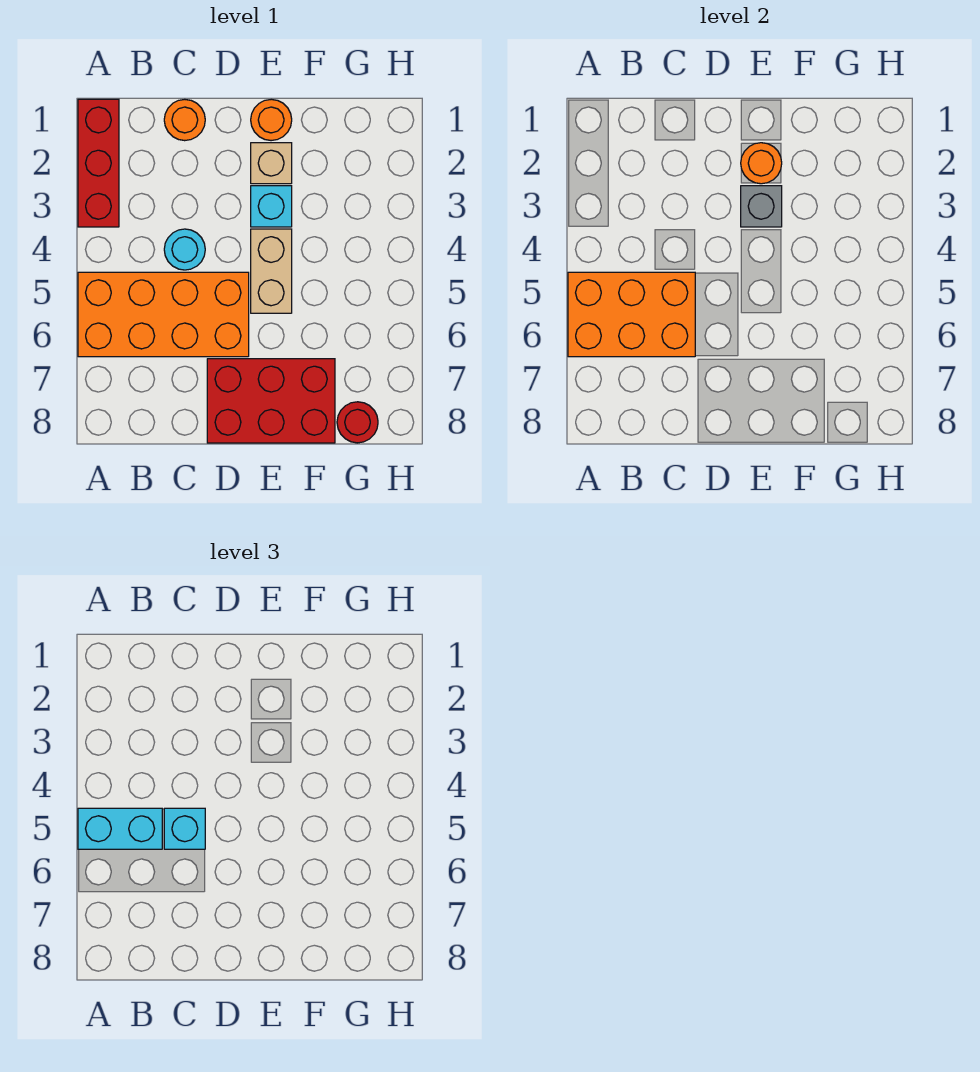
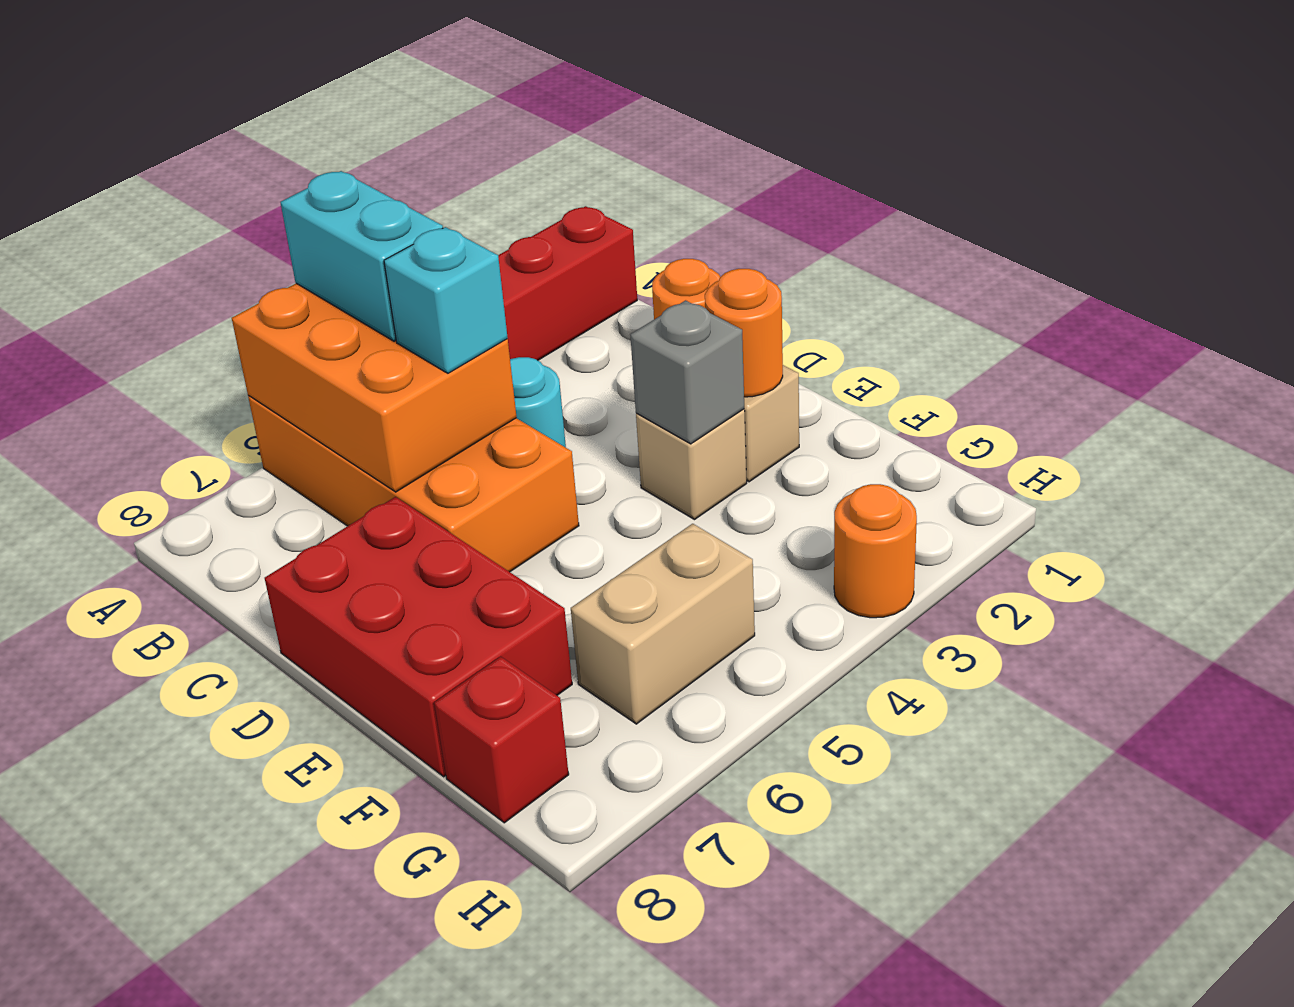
orange round brick E1 level 1 -> orange round brick H3 level 1
cyan brick E3 level 1 -> tan brick E3 level 1
tan brick E4:E5 level 1 -> tan brick G5:G6 level 1
red round brick G8 level 1 -> red brick G8 level 1

